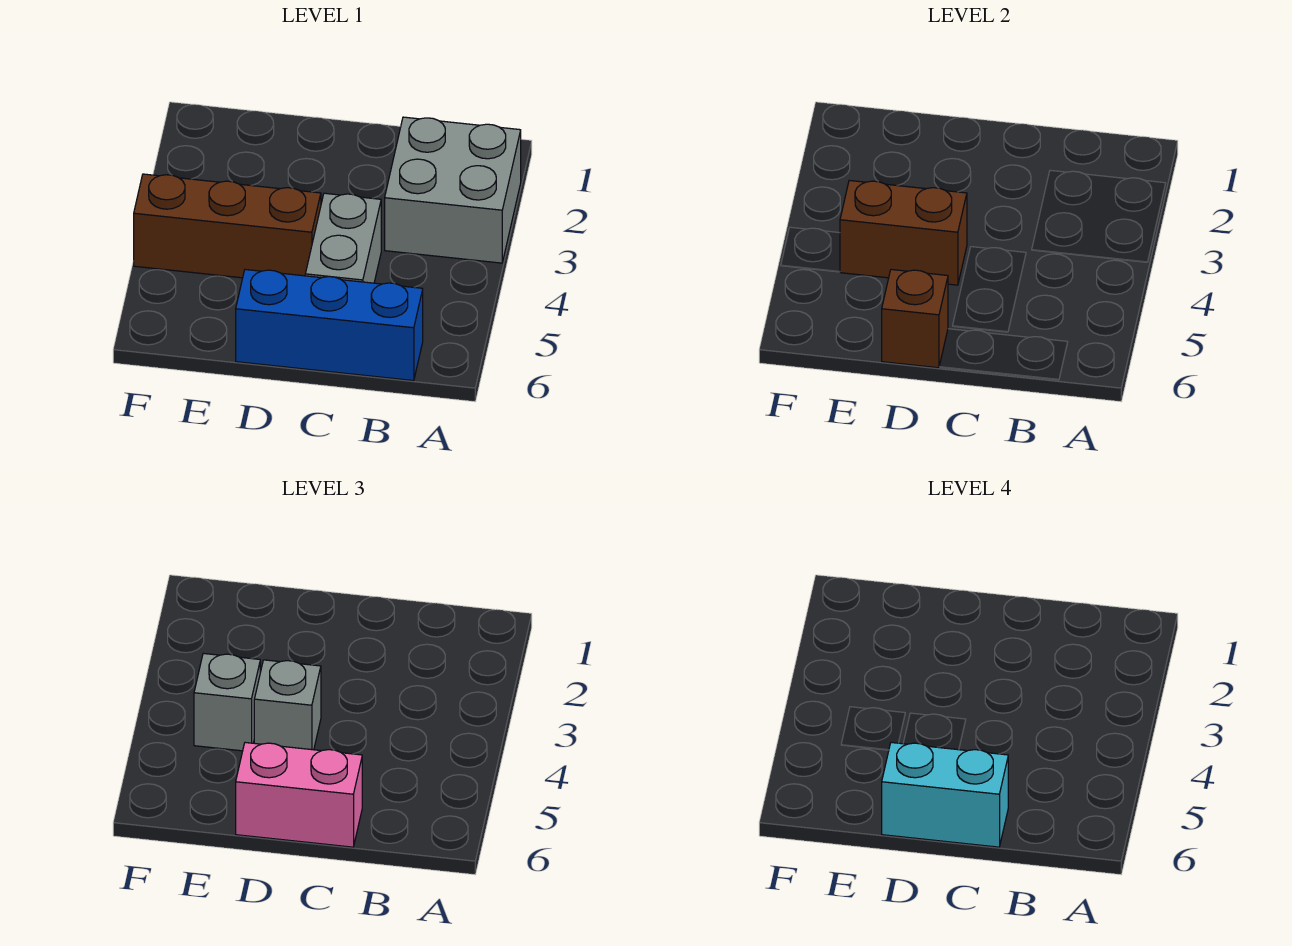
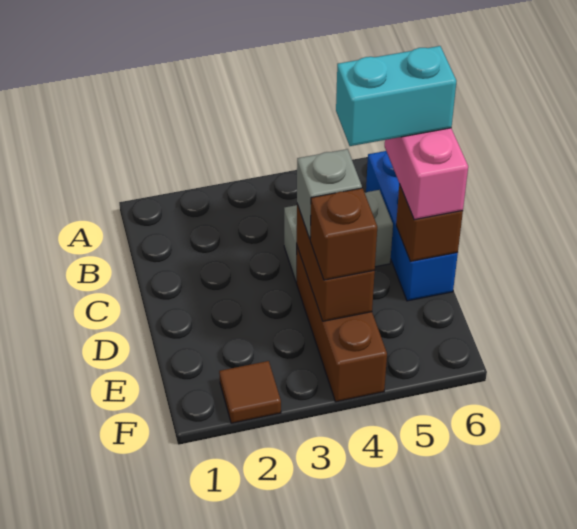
grey brick A2:B3 level 1 -> none
cyan brick C6:D6 level 4 -> cyan brick C5:C6 level 4
grey brick E4 level 3 -> brown brick E4 level 3
none -> brown tile F2 level 1

